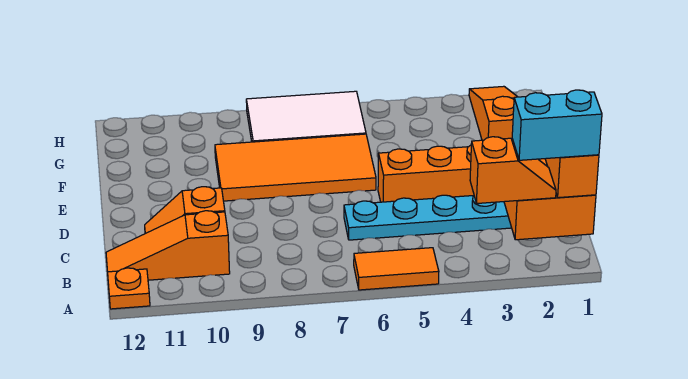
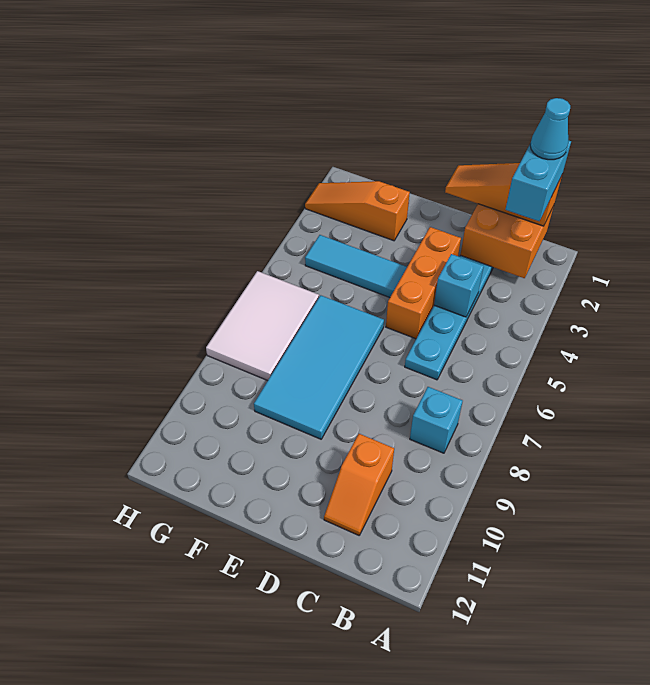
orange tile A5:A6 level 1 -> none
orange plate A12 level 1 -> none
none -> cyan cone B1 level 5
orange slope B2:B3 level 3 top 3 -> none
none -> cyan brick B8 level 1
orange slope B10:B12 level 1 top 10 -> none
none -> cyan brick C4 level 2
none -> cyan tile E4:G4 level 1
orange tile E6:F9 level 1 -> cyan tile E6:F9 level 1

